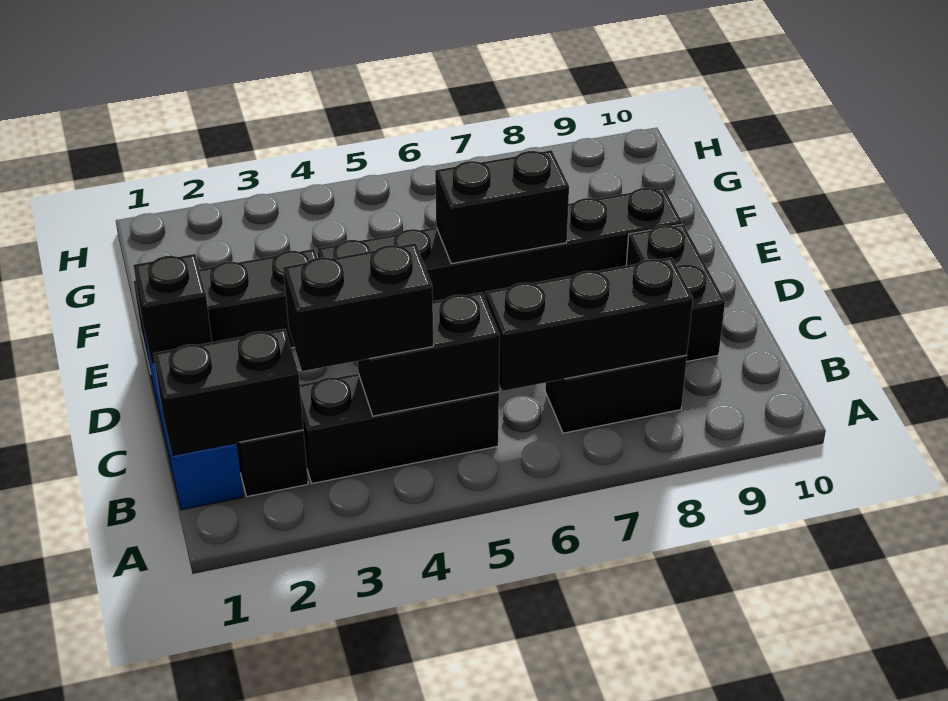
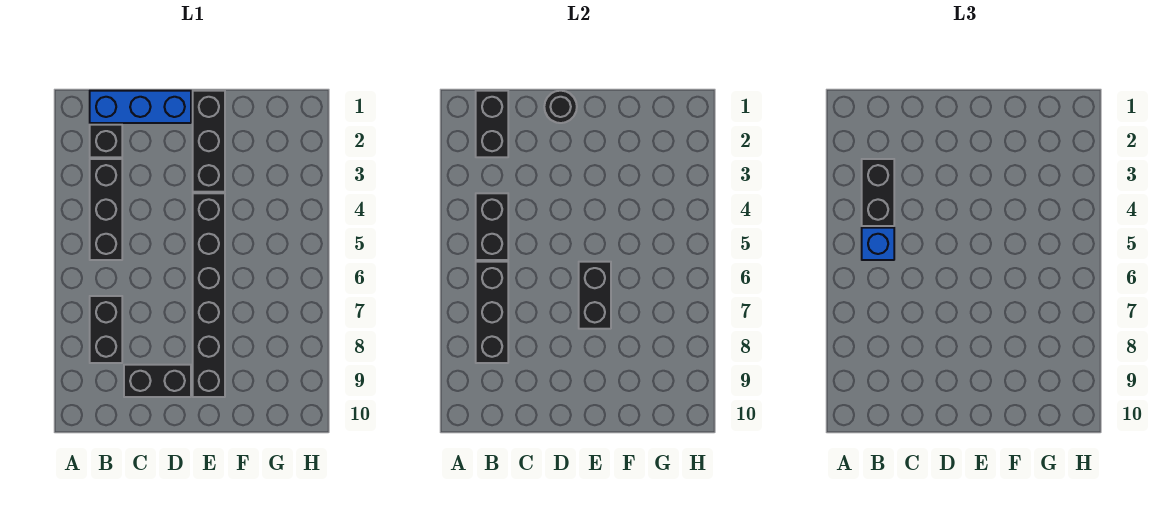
none -> blue brick B5 level 3
black brick D1 level 2 -> black round brick D1 level 2

